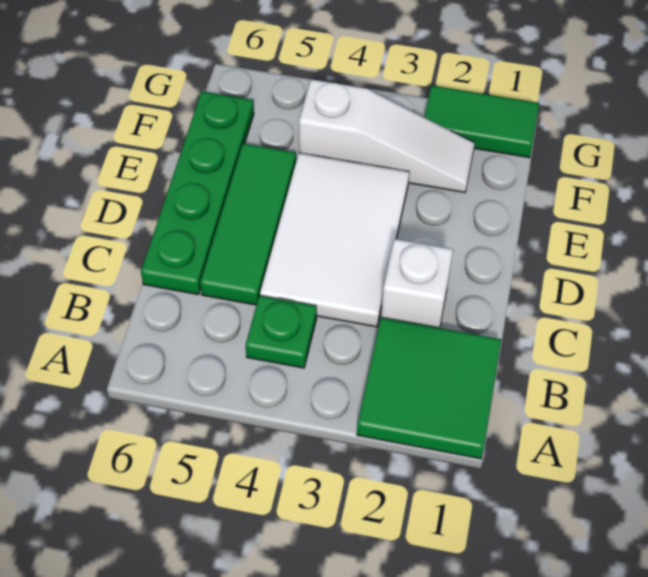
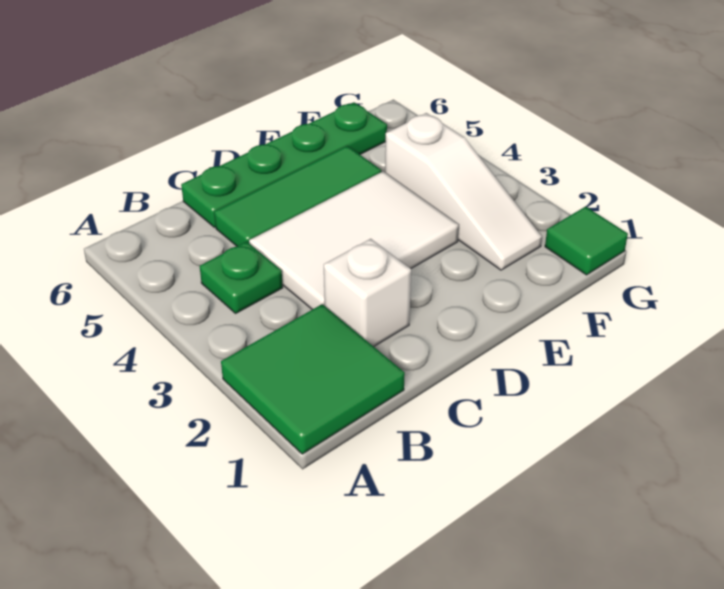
green tile G1:G2 level 1 -> green tile G1 level 1

